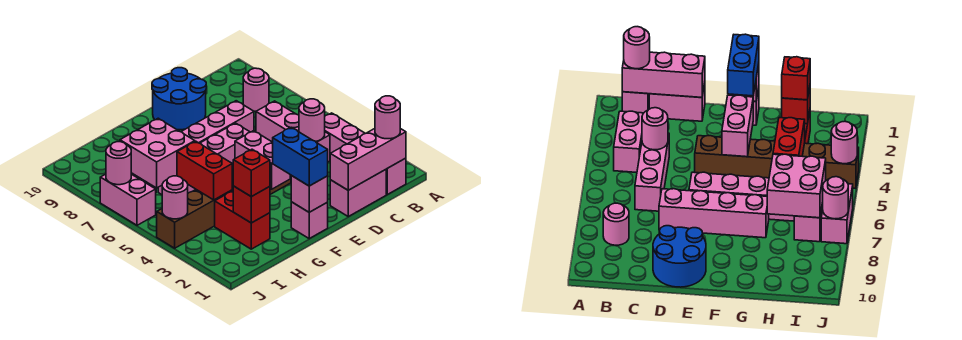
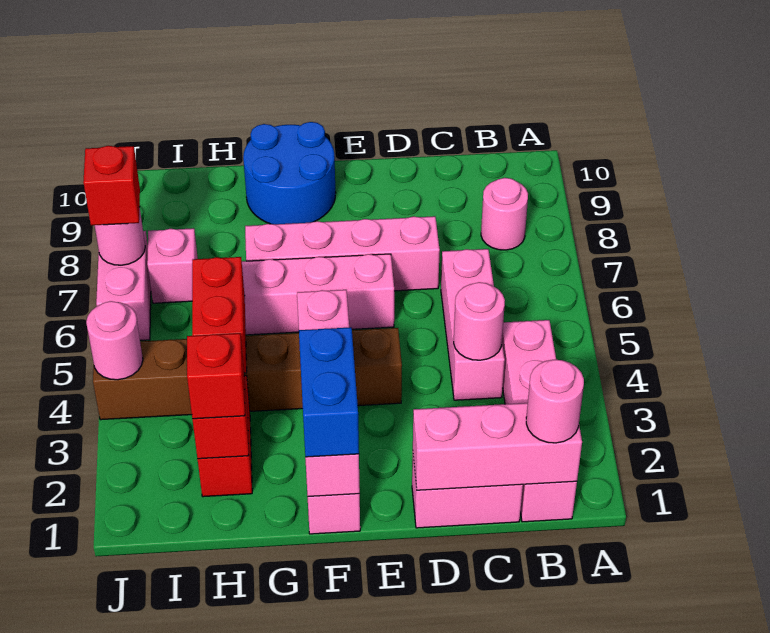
blue round brick D9:E10 level 1 -> blue round brick F9:G10 level 1
pink brick H6:I7 level 2 -> none
none -> red brick J7 level 3

